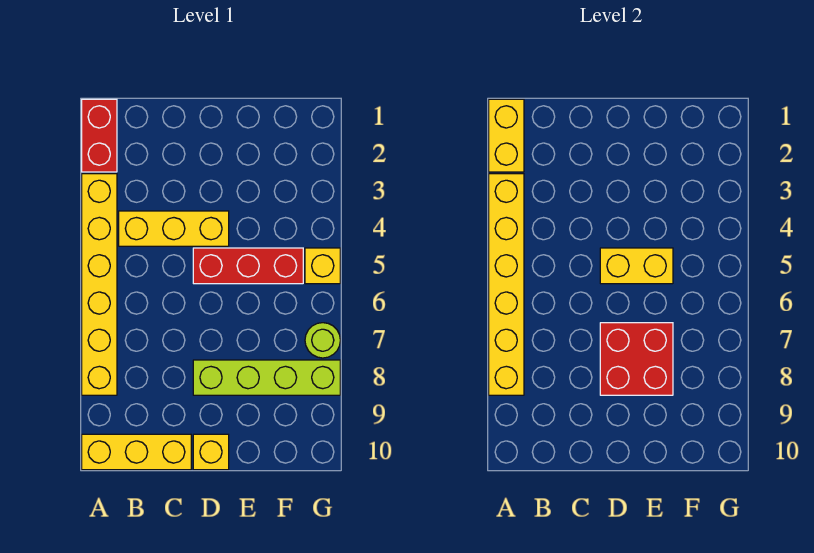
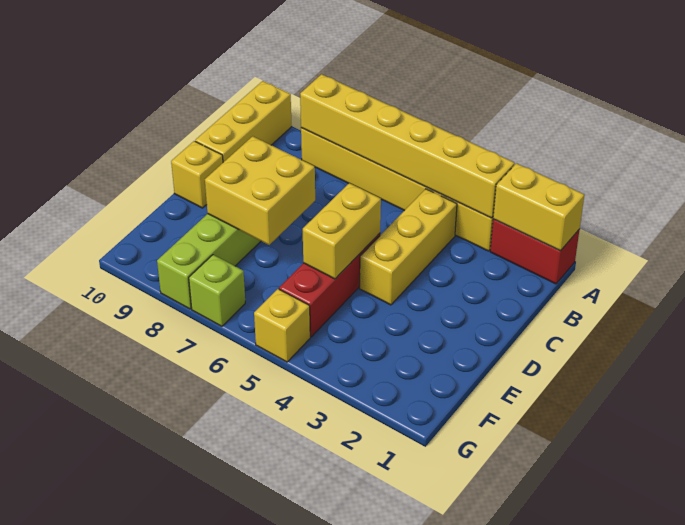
red brick D7:E8 level 2 -> yellow brick D7:E8 level 2
lime round brick G7 level 1 -> lime brick G7 level 1

